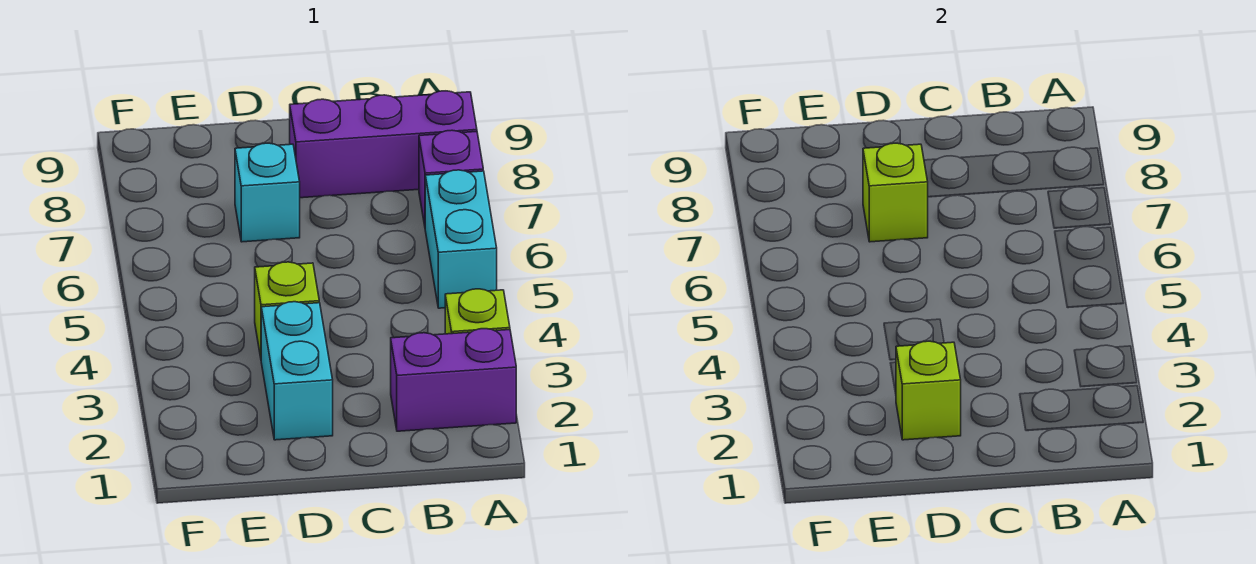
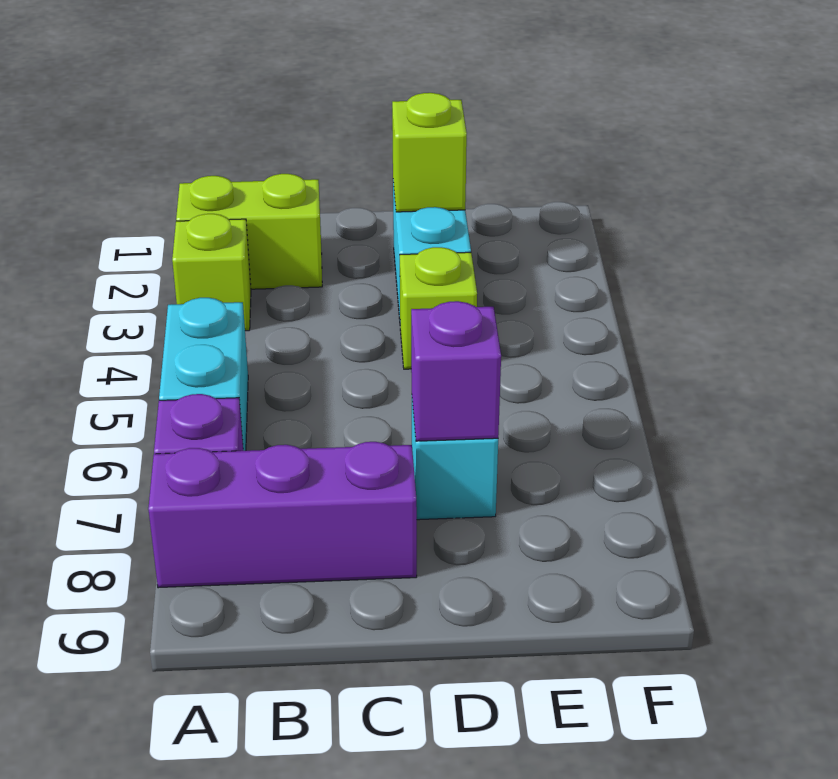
purple brick A2:B2 level 1 -> lime brick A2:B2 level 1
lime brick D7 level 2 -> purple brick D7 level 2

